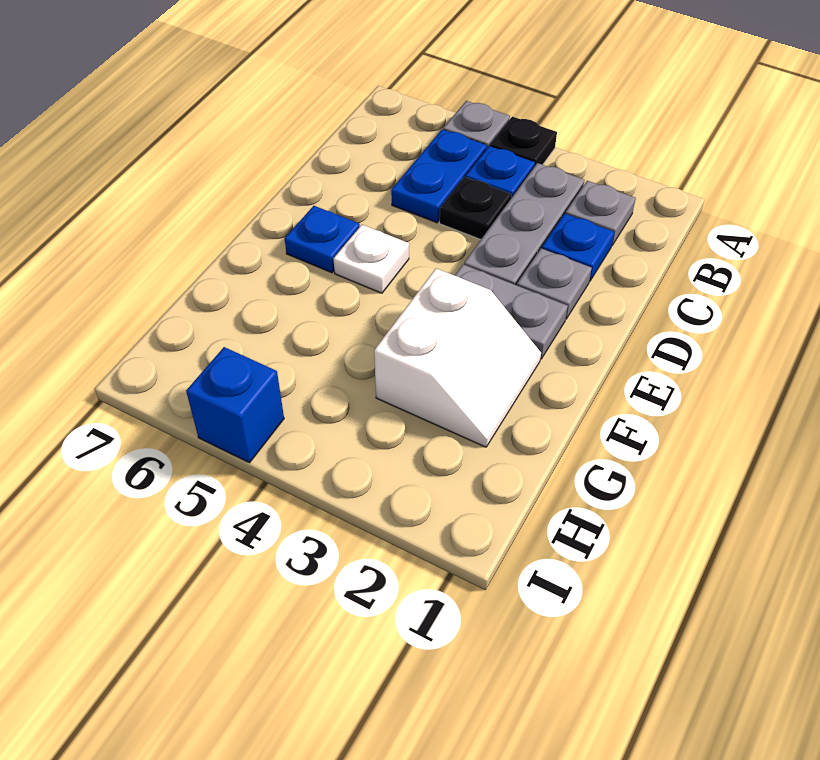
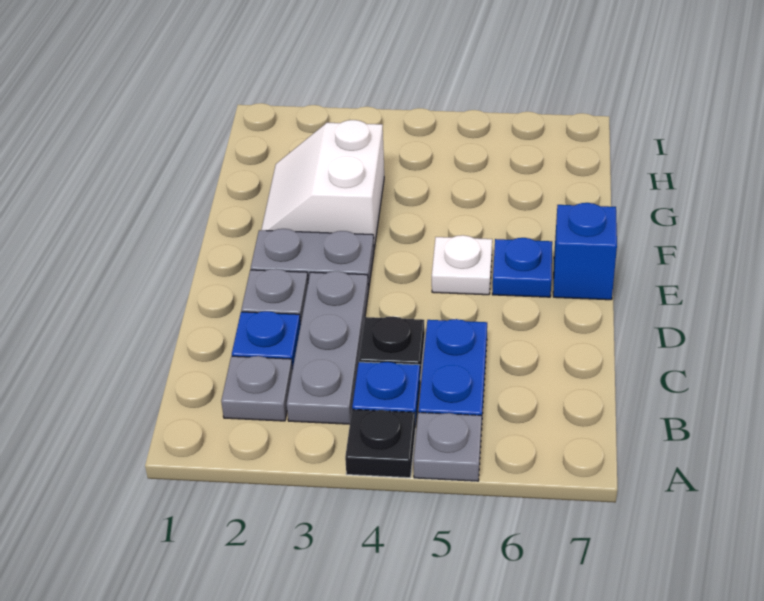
blue brick I5 level 1 -> blue brick E7 level 1

